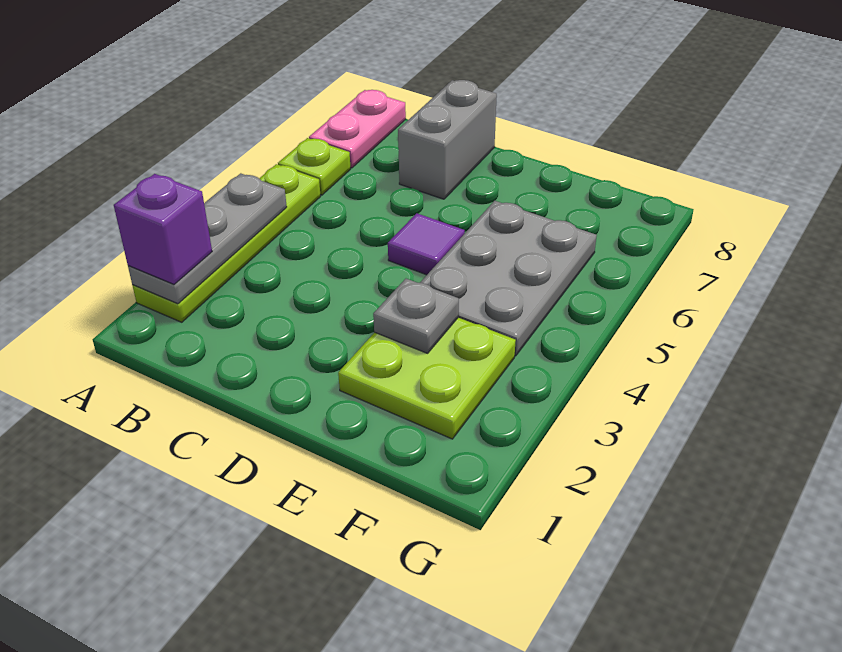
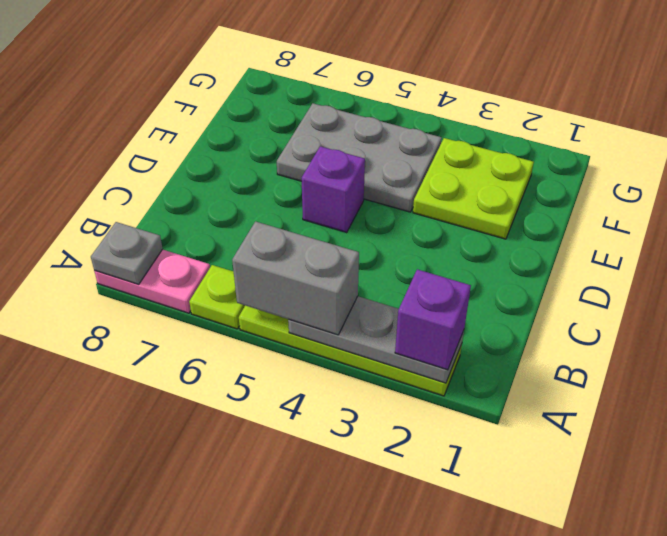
grey brick C7:C8 level 1 -> grey brick A4:A5 level 3
purple tile D5 level 1 -> purple brick D5 level 1
grey plate E3 level 2 -> grey plate A8 level 2

